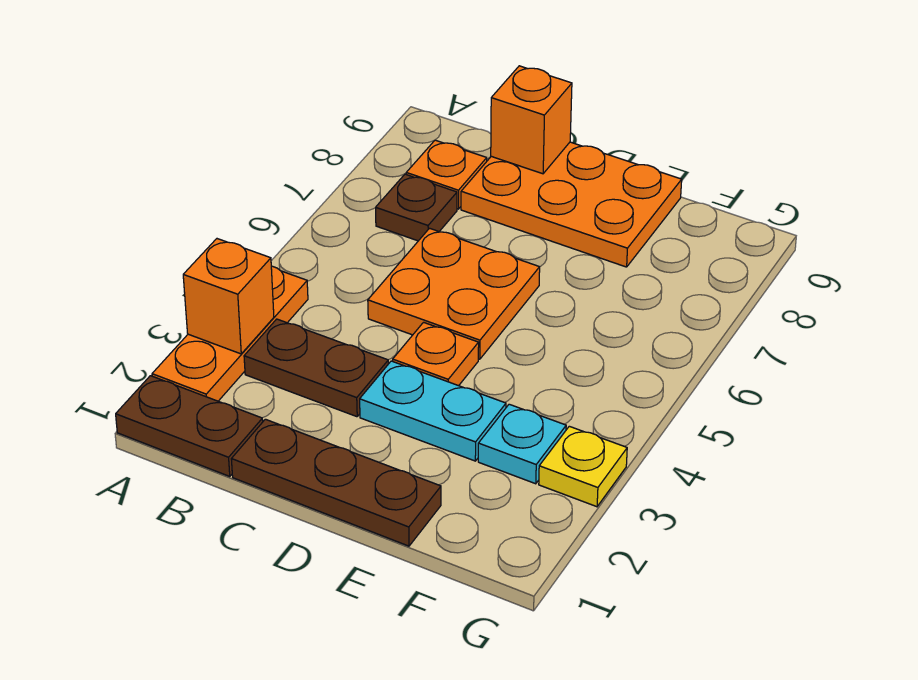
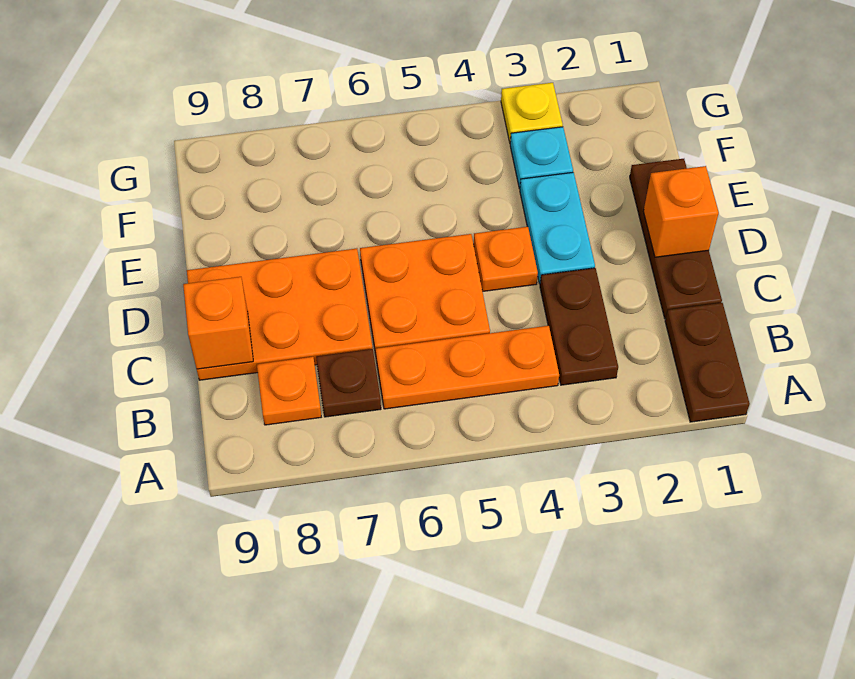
orange plate A2:A4 level 1 -> orange plate B4:B6 level 1
orange brick A3 level 2 -> orange brick D1 level 2
orange plate C8:E9 level 1 -> orange plate C7:D9 level 1

